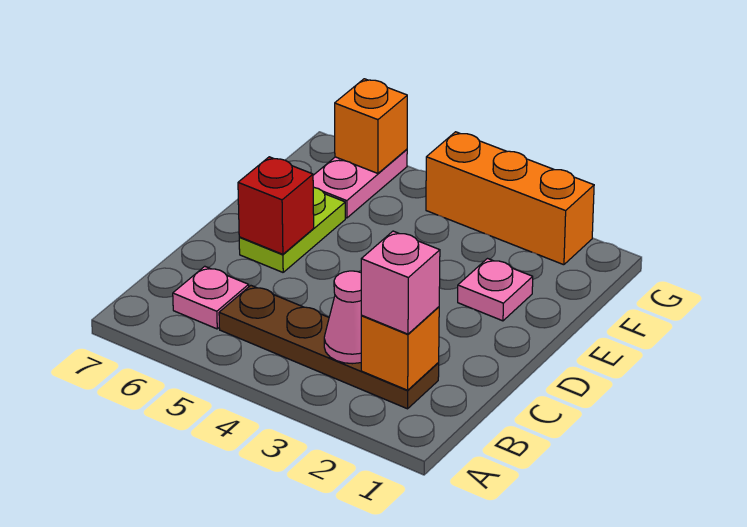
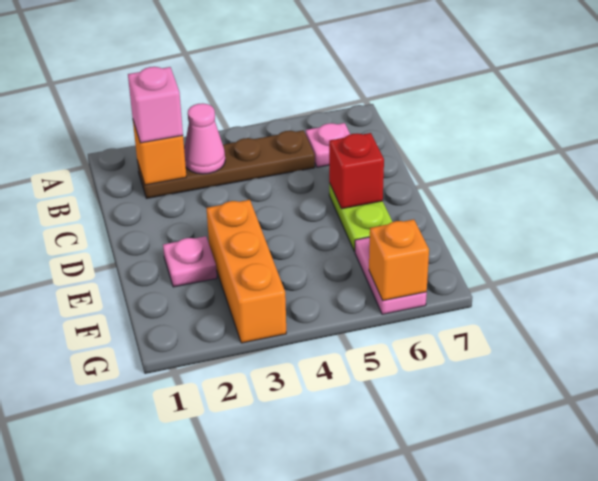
orange brick G2:G4 level 1 -> orange brick E3:G3 level 1

